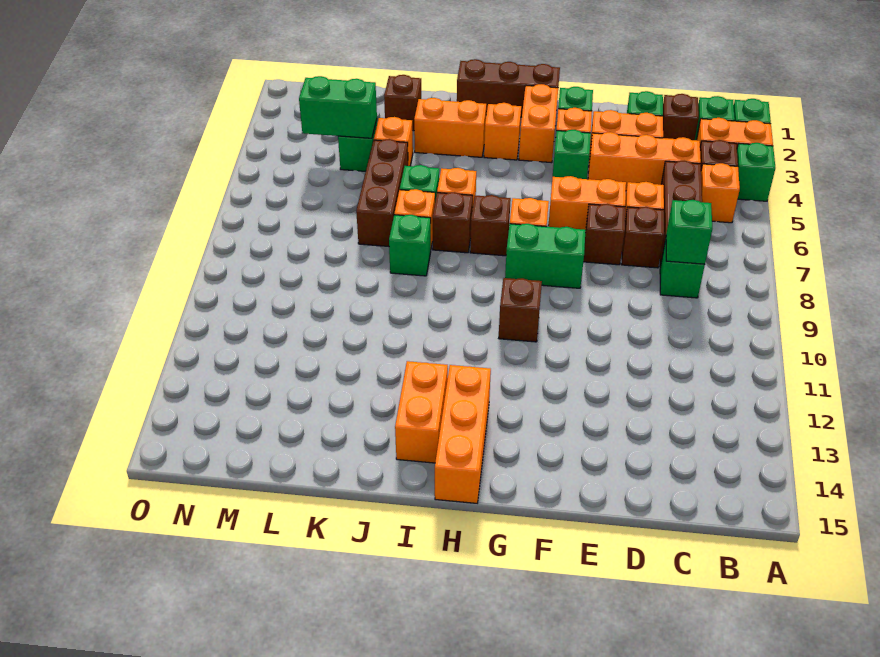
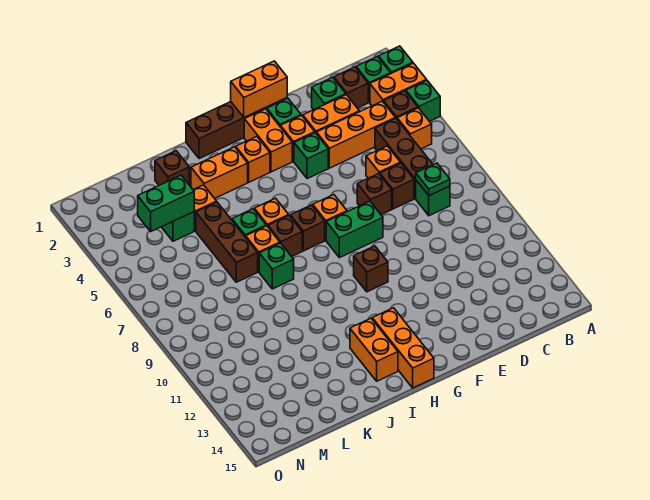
green brick C8 level 2 -> green plate C8 level 2
orange brick E6:F6 level 1 -> orange brick F1:G1 level 2

